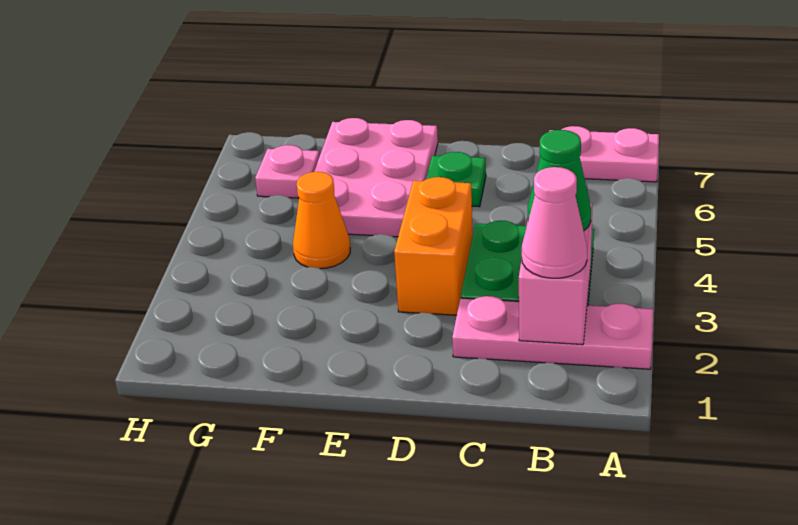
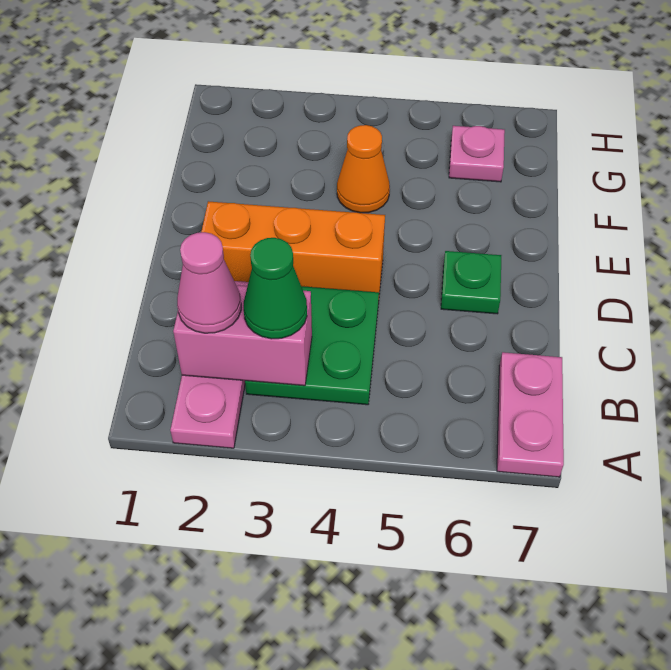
orange brick D3:D4 level 1 -> orange brick D2:D4 level 1
pink plate E5:F7 level 1 -> none

